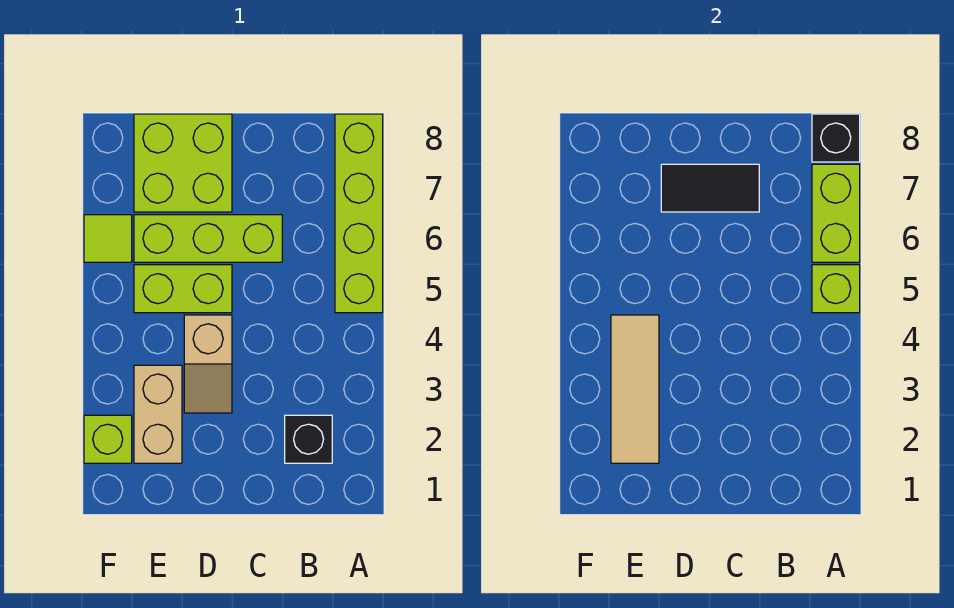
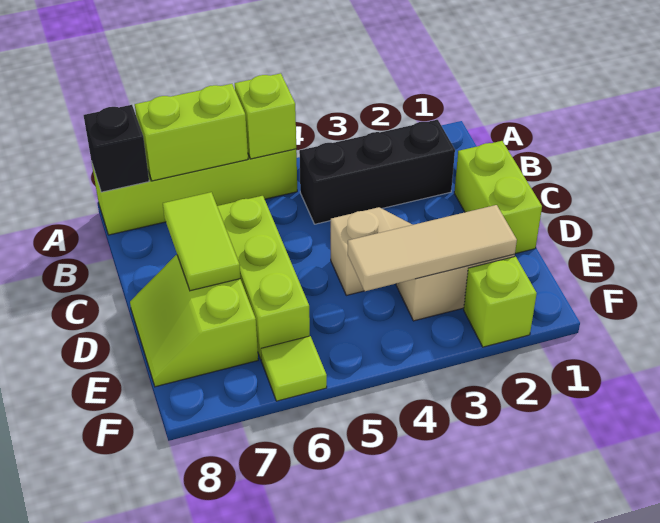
black brick B2 level 1 -> black brick B2:B4 level 1
black tile C7:D7 level 2 -> lime tile C7:D7 level 2
lime brick D5:E5 level 1 -> lime brick C1:D1 level 1
lime brick D7:E8 level 1 -> lime slope D7:E8 level 1 top 7

